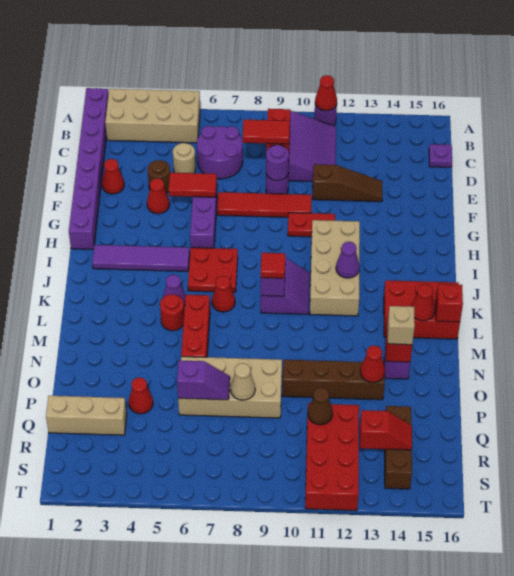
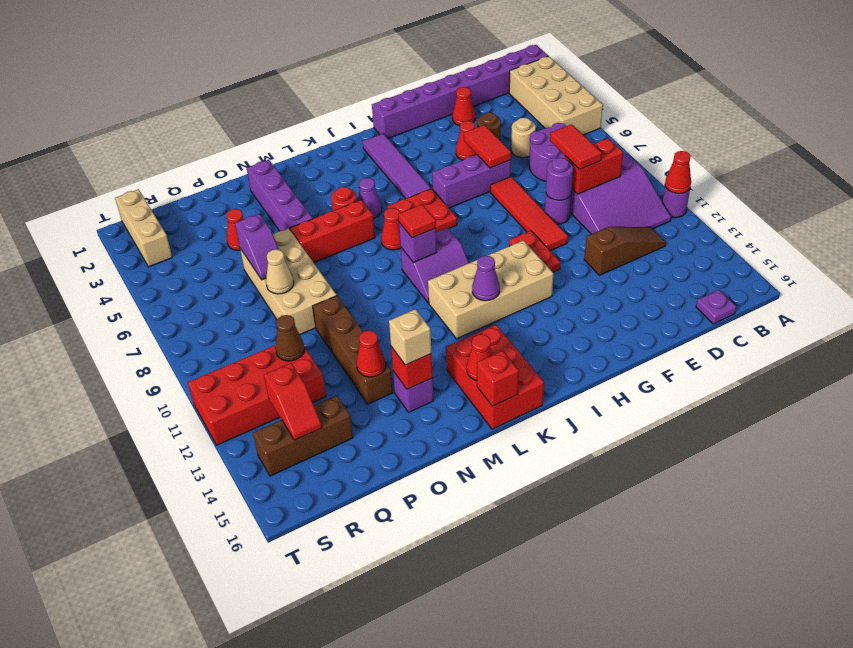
brown slope E11:E13 level 1 top 11 -> brown slope C12:E12 level 1 top E
none -> purple brick N2:N5 level 1
tan brick Q1:Q3 level 1 -> tan brick S1:S3 level 1

